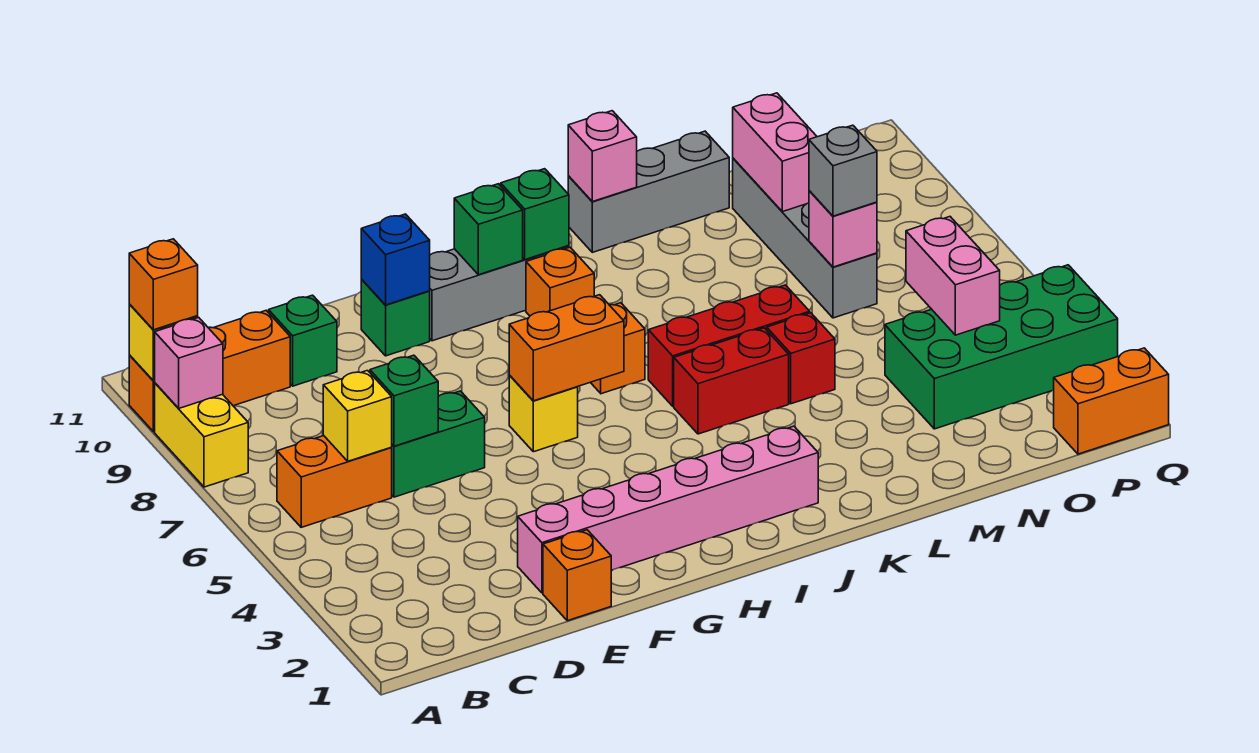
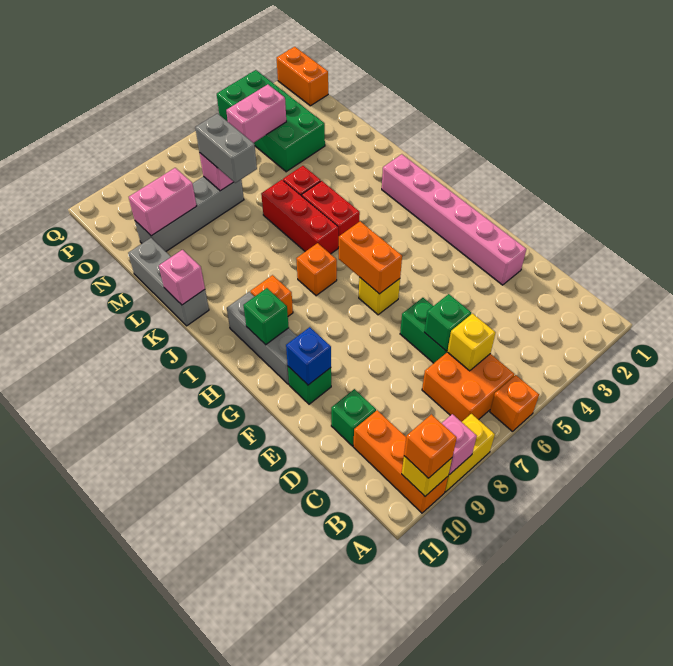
orange brick B6:C6 level 1 -> orange brick B6:C7 level 1
orange brick E1 level 1 -> orange brick A6 level 1
green brick I10 level 2 -> none
grey brick N7 level 3 -> grey brick M7:N7 level 3

